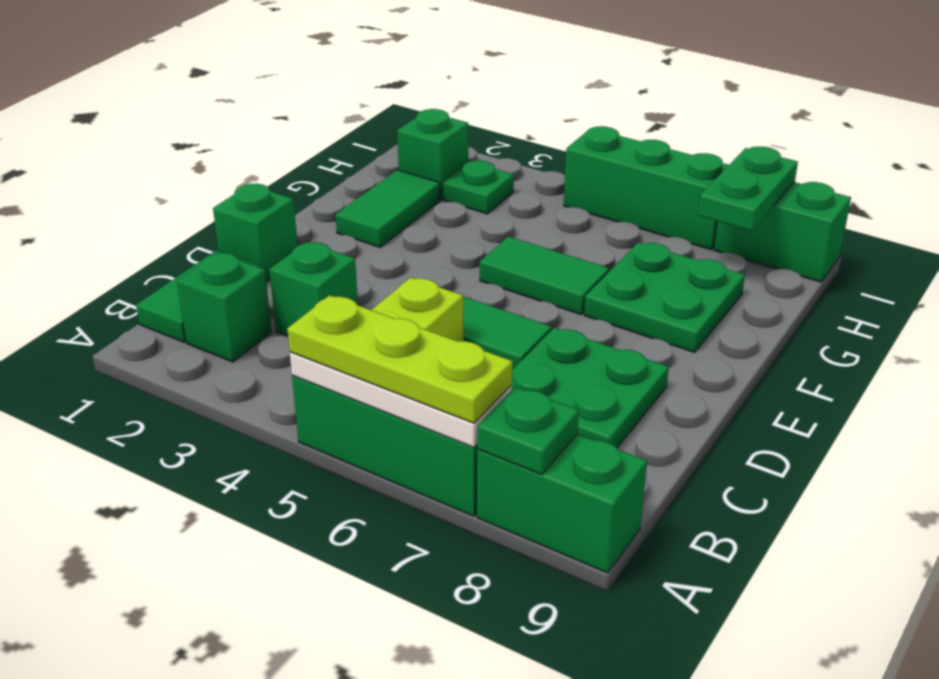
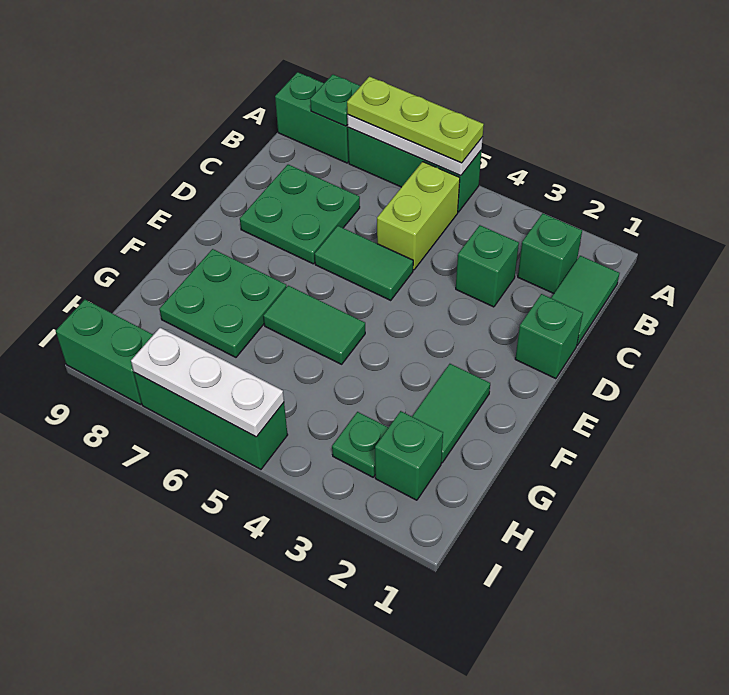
green plate H8:I8 level 2 -> none
none -> white plate I5:I7 level 2

